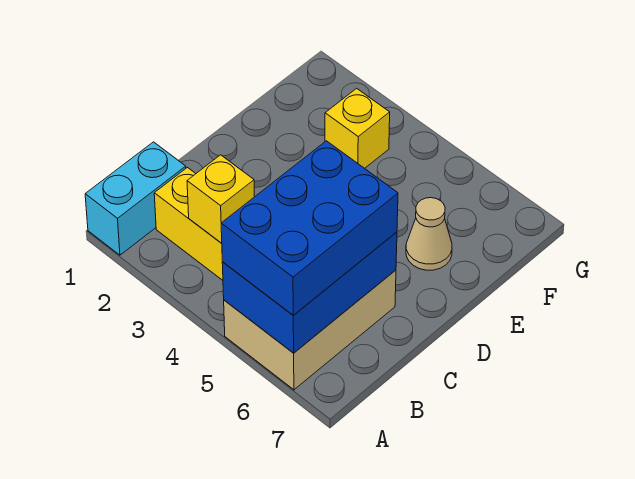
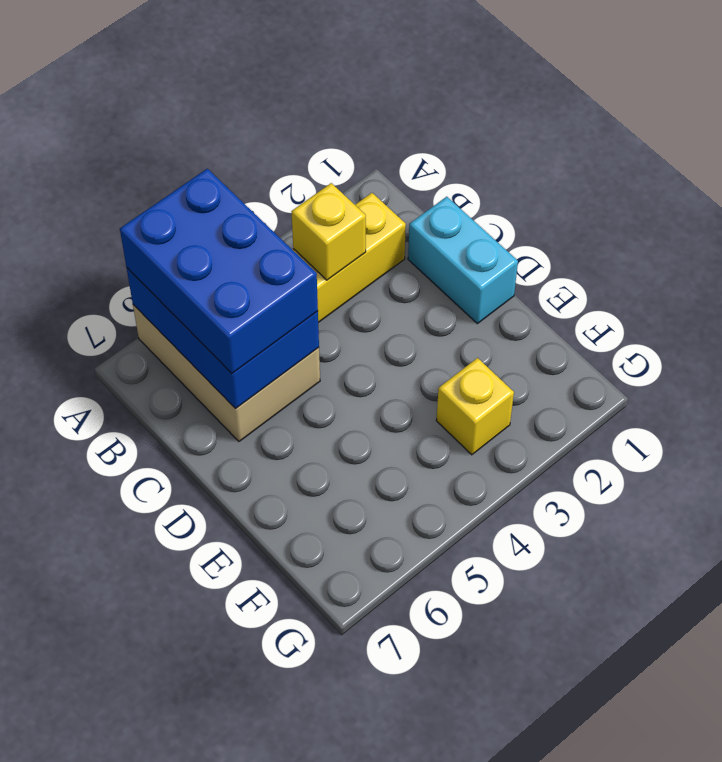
cyan brick A1:B1 level 1 -> cyan brick C1:D1 level 1
tan cone E6 level 1 -> none

